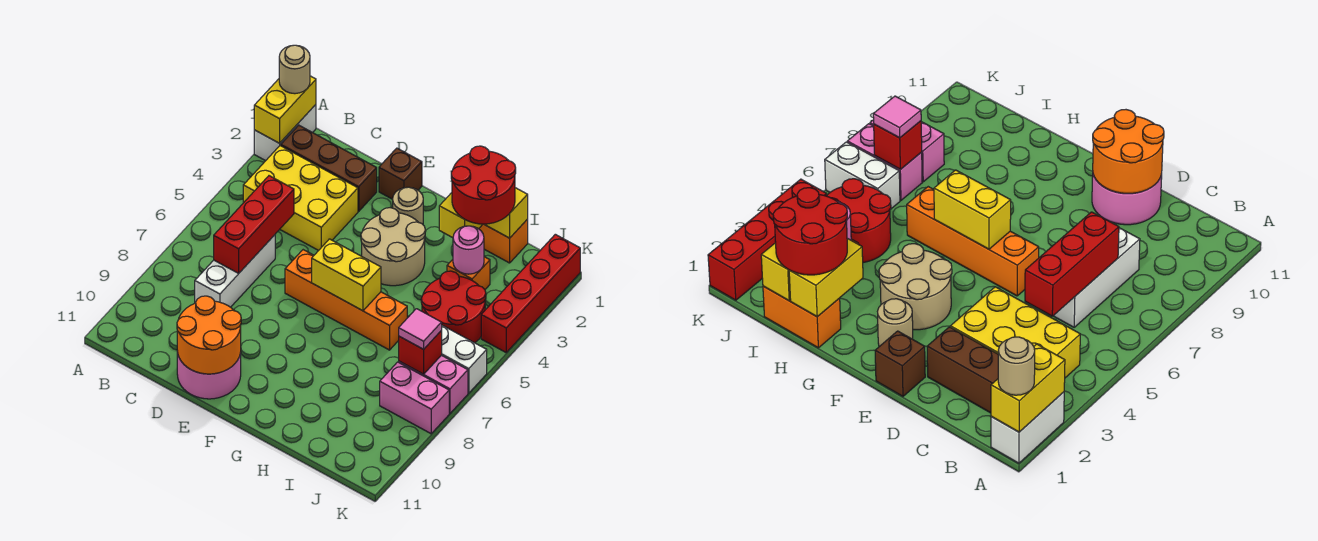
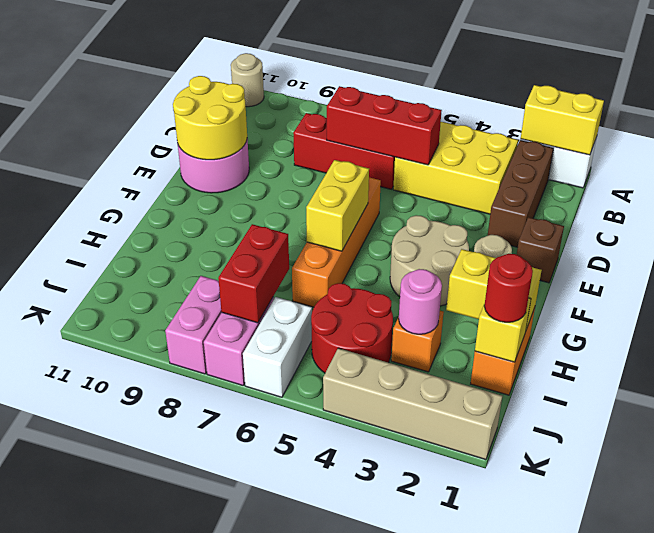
tan round brick A1 level 3 -> tan round brick A11 level 1
yellow brick B3:D4 level 1 -> yellow brick B3:C5 level 1
white brick C6:C8 level 1 -> red brick C6:C8 level 1
orange round brick D10:E11 level 2 -> yellow round brick D10:E11 level 2
red round brick H1:I2 level 3 -> red round brick I1 level 3
red brick J7 level 2 -> red brick I7:J7 level 2
pink tile J7 level 3 -> none
red brick K1:K4 level 1 -> tan brick K1:K4 level 1

